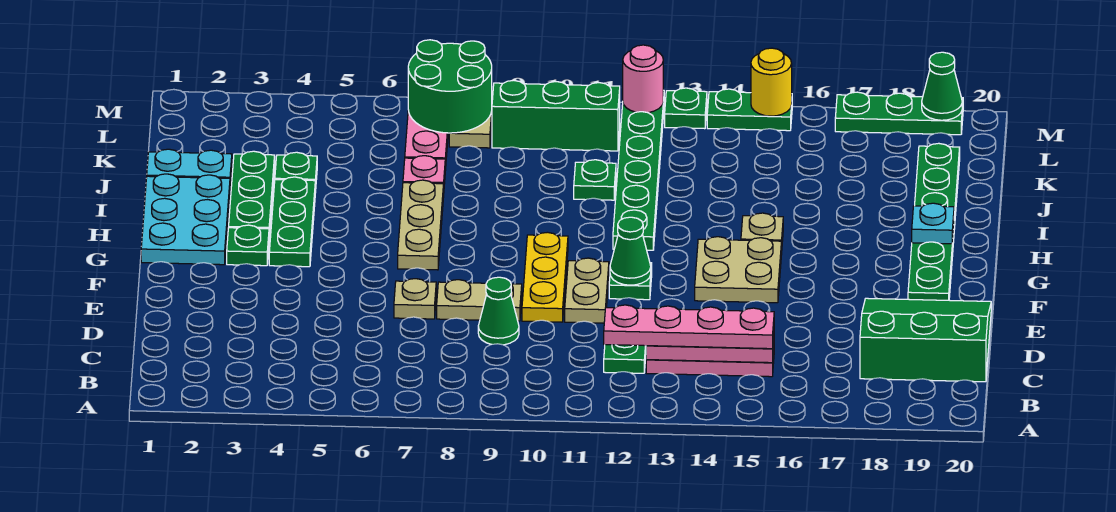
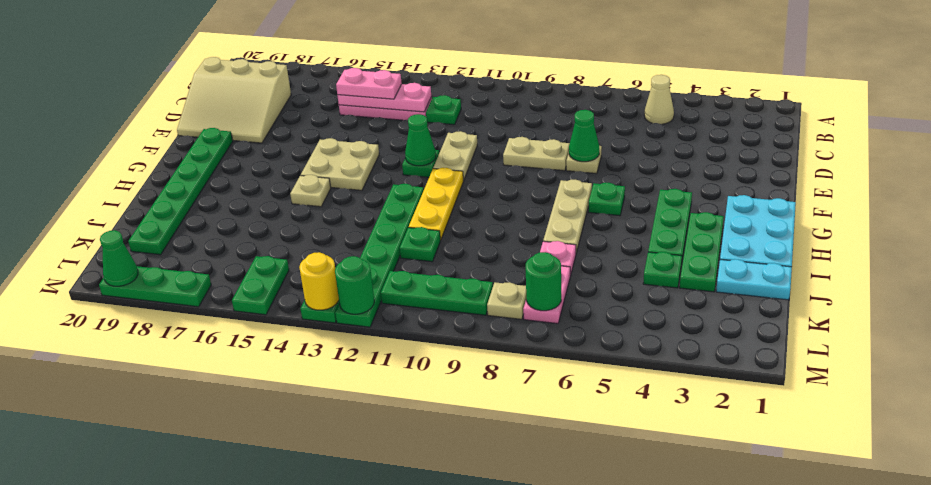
none -> tan cone B5 level 1
pink plate C12:C15 level 3 -> pink plate C14:C15 level 3
green slope C18:E20 level 1 top C -> tan slope C18:E20 level 1 top C
green cone D9 level 1 -> green cone E7 level 2
yellow plate E10:G10 level 1 -> yellow plate G11:I11 level 1
green plate G3 level 1 -> green plate G6 level 1
cyan plate H19 level 2 -> none
green round brick L7:M8 level 2 -> green round brick L7 level 2
green brick L9:L11 level 1 -> green plate L9:L11 level 1
pink round brick M12 level 2 -> green round brick M12 level 2
green plate M14:M15 level 1 -> green plate L15:M15 level 1
yellow round brick M15 level 2 -> yellow round brick M13 level 2

